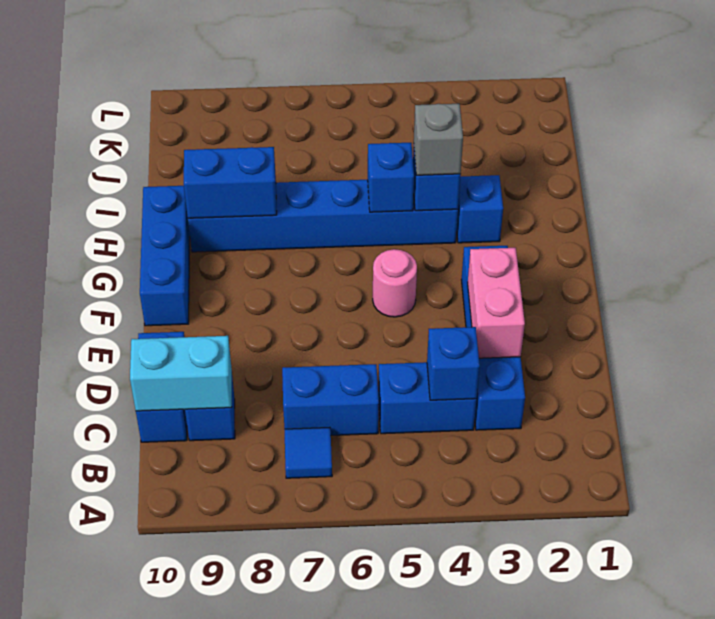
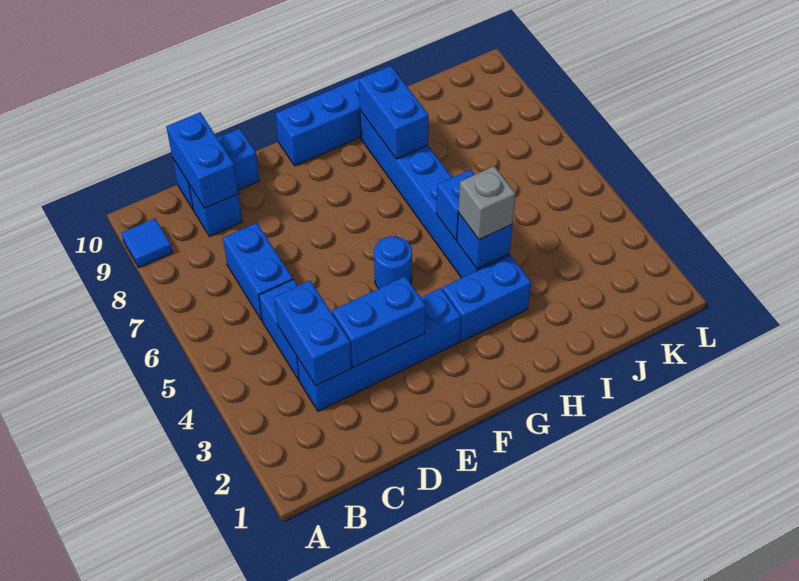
blue tile B7 level 1 -> blue tile A9 level 1
blue brick C4 level 2 -> blue brick C3:C4 level 2
cyan brick C9:C10 level 2 -> blue brick C9:C10 level 2
pink brick D3:E3 level 2 -> blue brick D3:E3 level 2
pink round brick F5 level 1 -> blue round brick F5 level 1
blue brick H3 level 1 -> blue brick G3:H3 level 1

